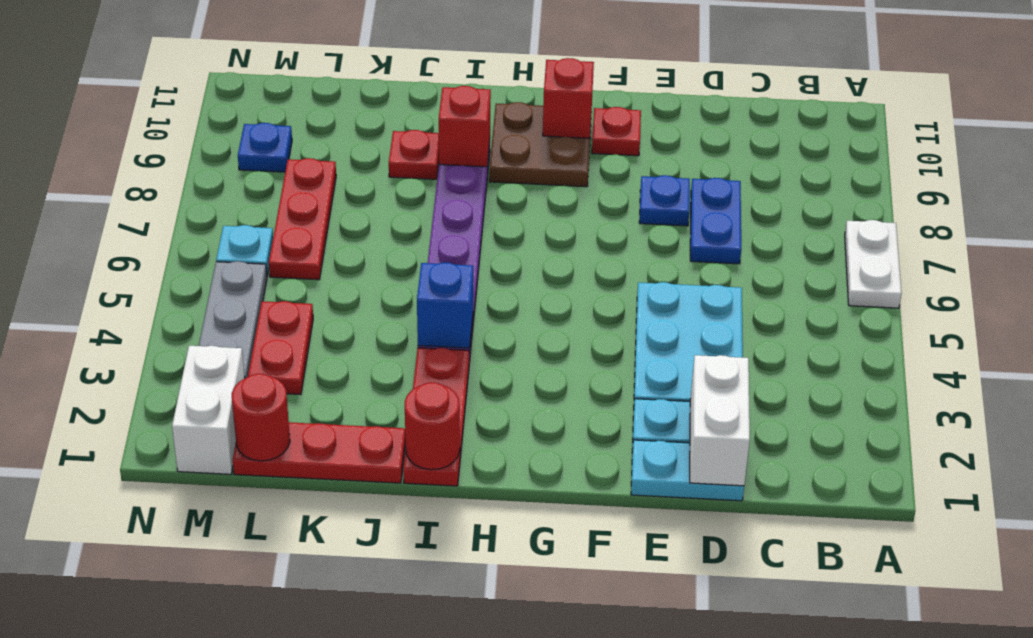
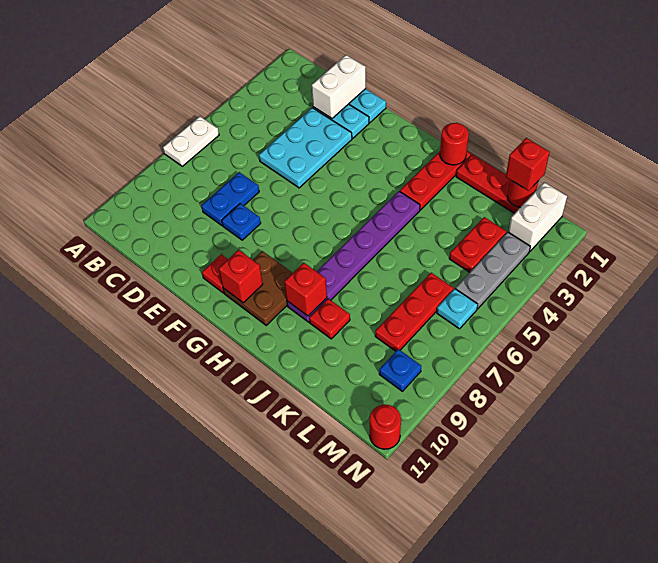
blue brick I4 level 2 -> none
none -> red brick L1 level 3
none -> red round brick N11 level 1

